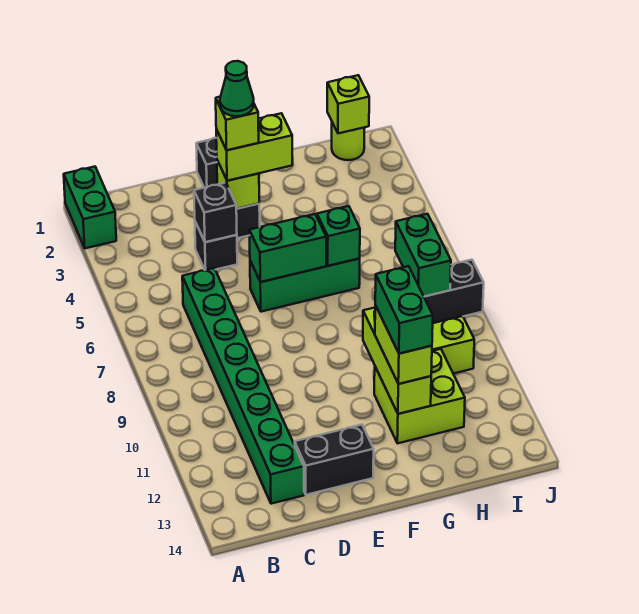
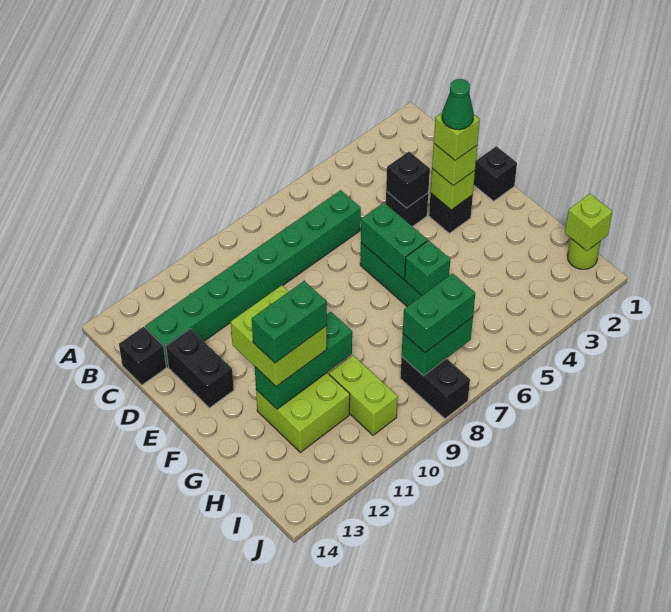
green brick A1:A2 level 1 -> green brick I7:I8 level 3
none -> black brick C14 level 1
lime brick E3:F3 level 3 -> lime brick E3 level 3
lime brick G10:G12 level 2 -> green brick G10:G12 level 2
lime brick G11:G12 level 3 -> lime brick F11:G12 level 3

